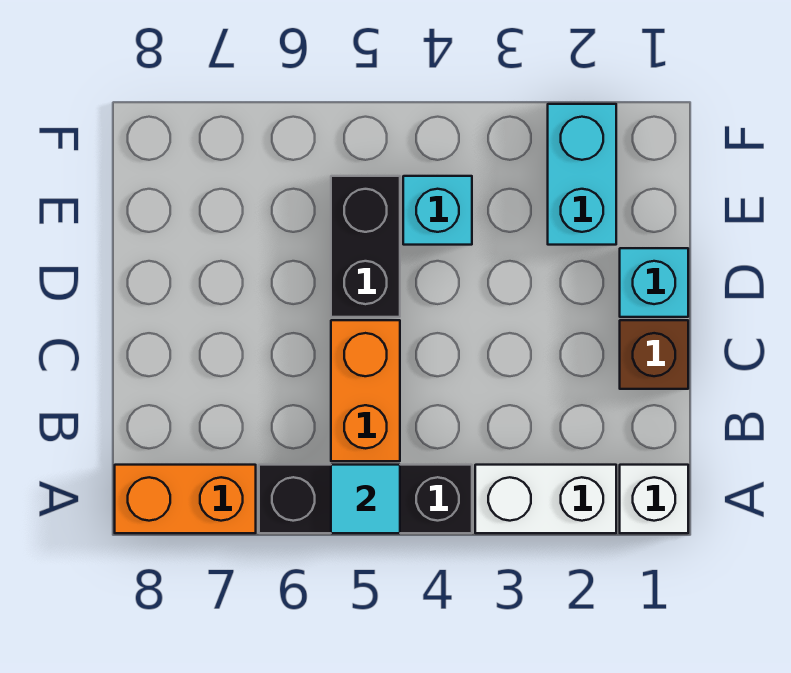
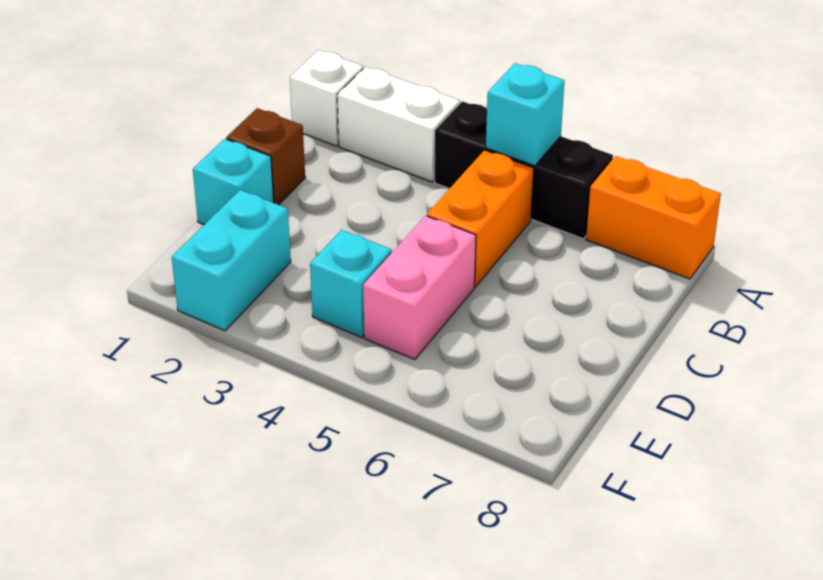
cyan tile A5 level 2 -> cyan brick A5 level 2
black brick D5:E5 level 1 -> pink brick D5:E5 level 1

